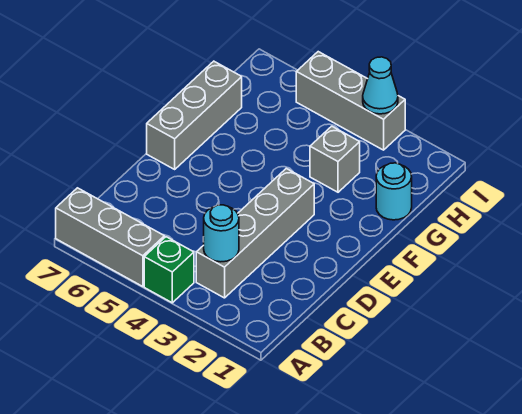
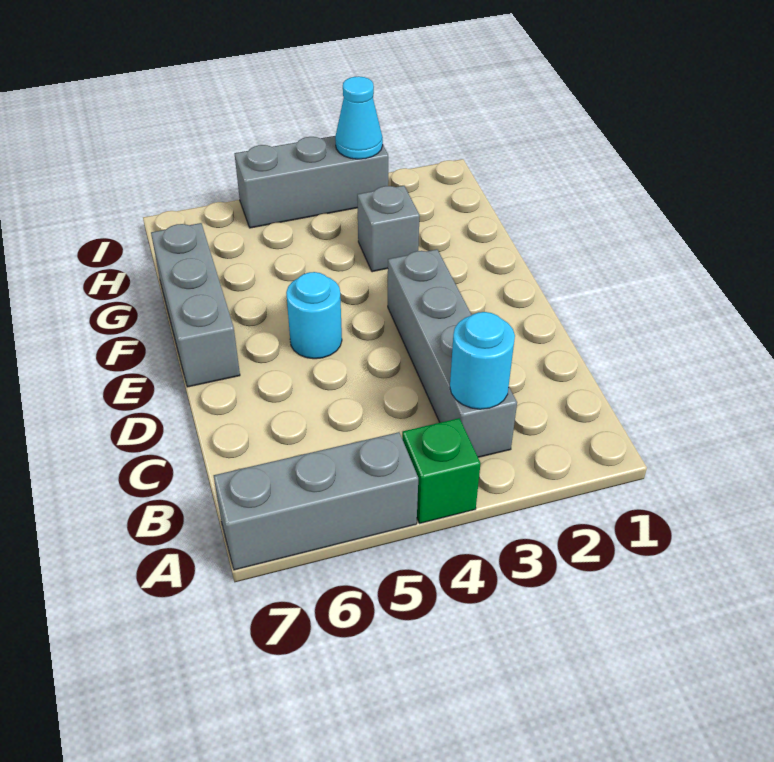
cyan round brick G1 level 1 -> cyan round brick E5 level 1

